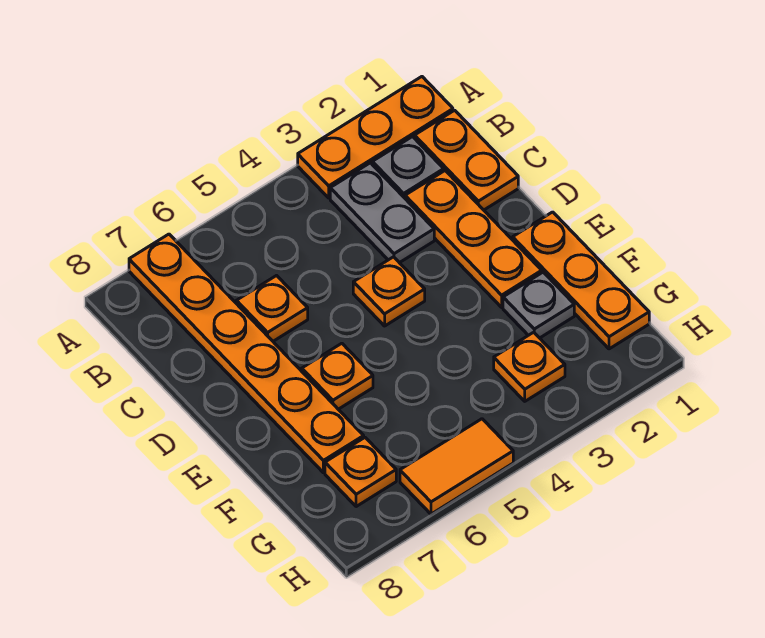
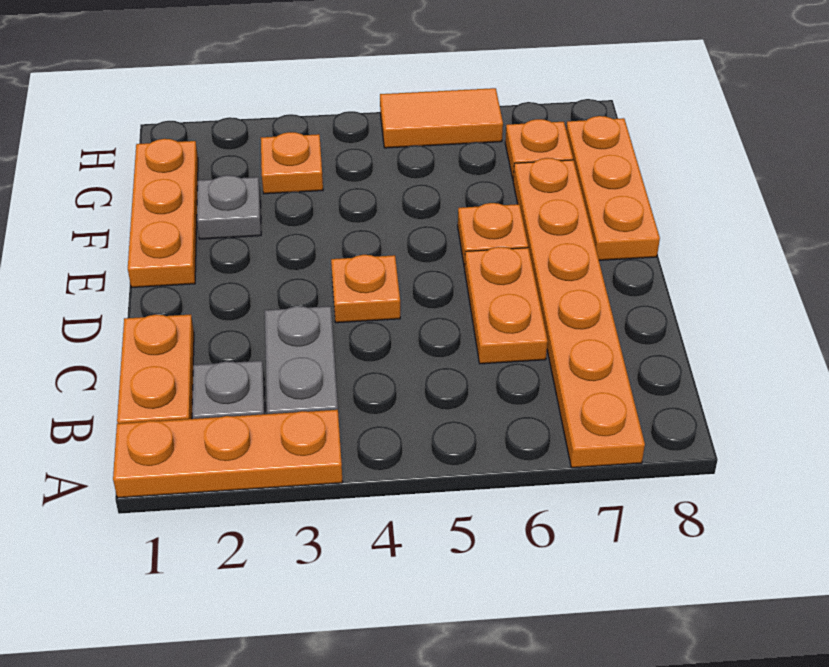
orange plate C2:E2 level 1 -> orange plate E8:G8 level 1
orange plate C6 level 1 -> orange plate C6:D6 level 1

